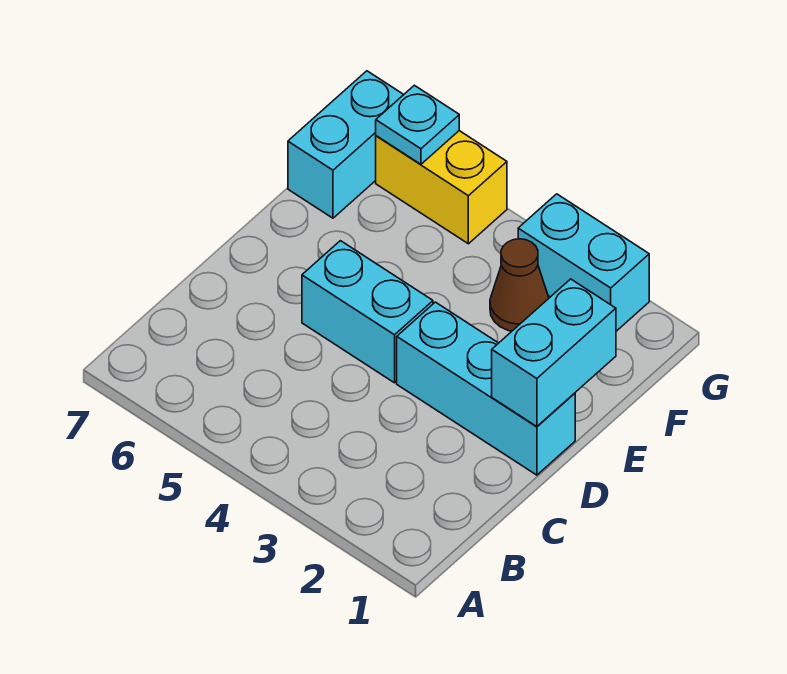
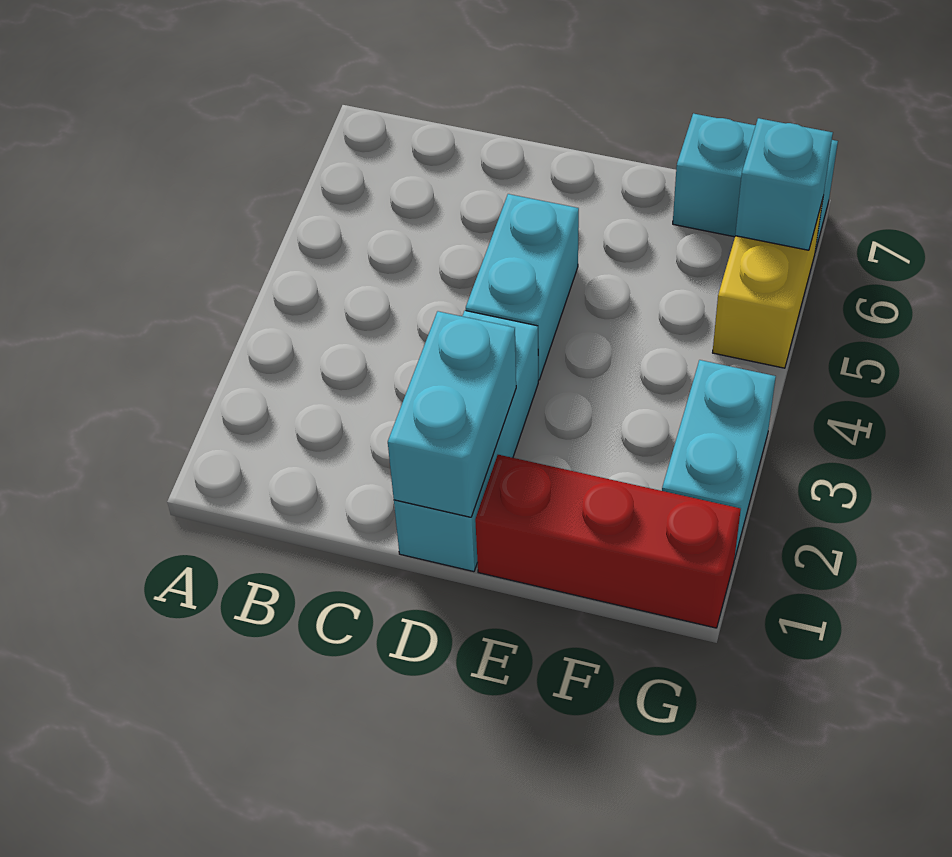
cyan brick D1:E1 level 2 -> cyan brick D1:D2 level 2
none -> red brick E1:G1 level 1
brown cone F3 level 1 -> none
cyan plate G6 level 2 -> cyan brick G6 level 2

